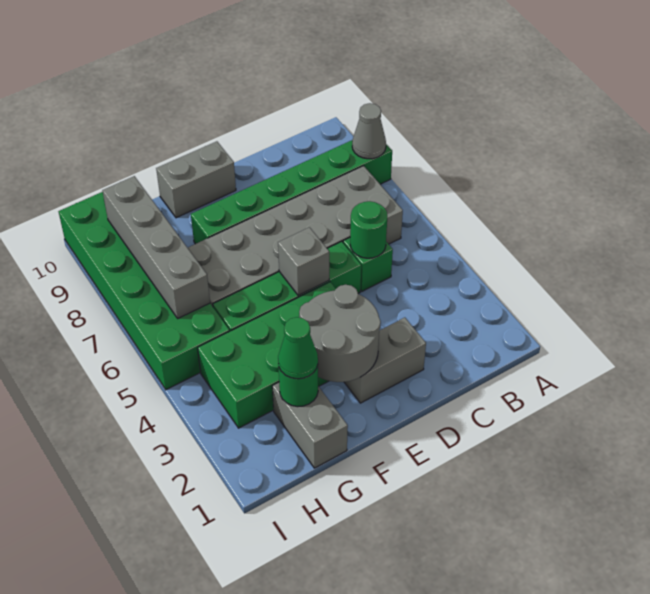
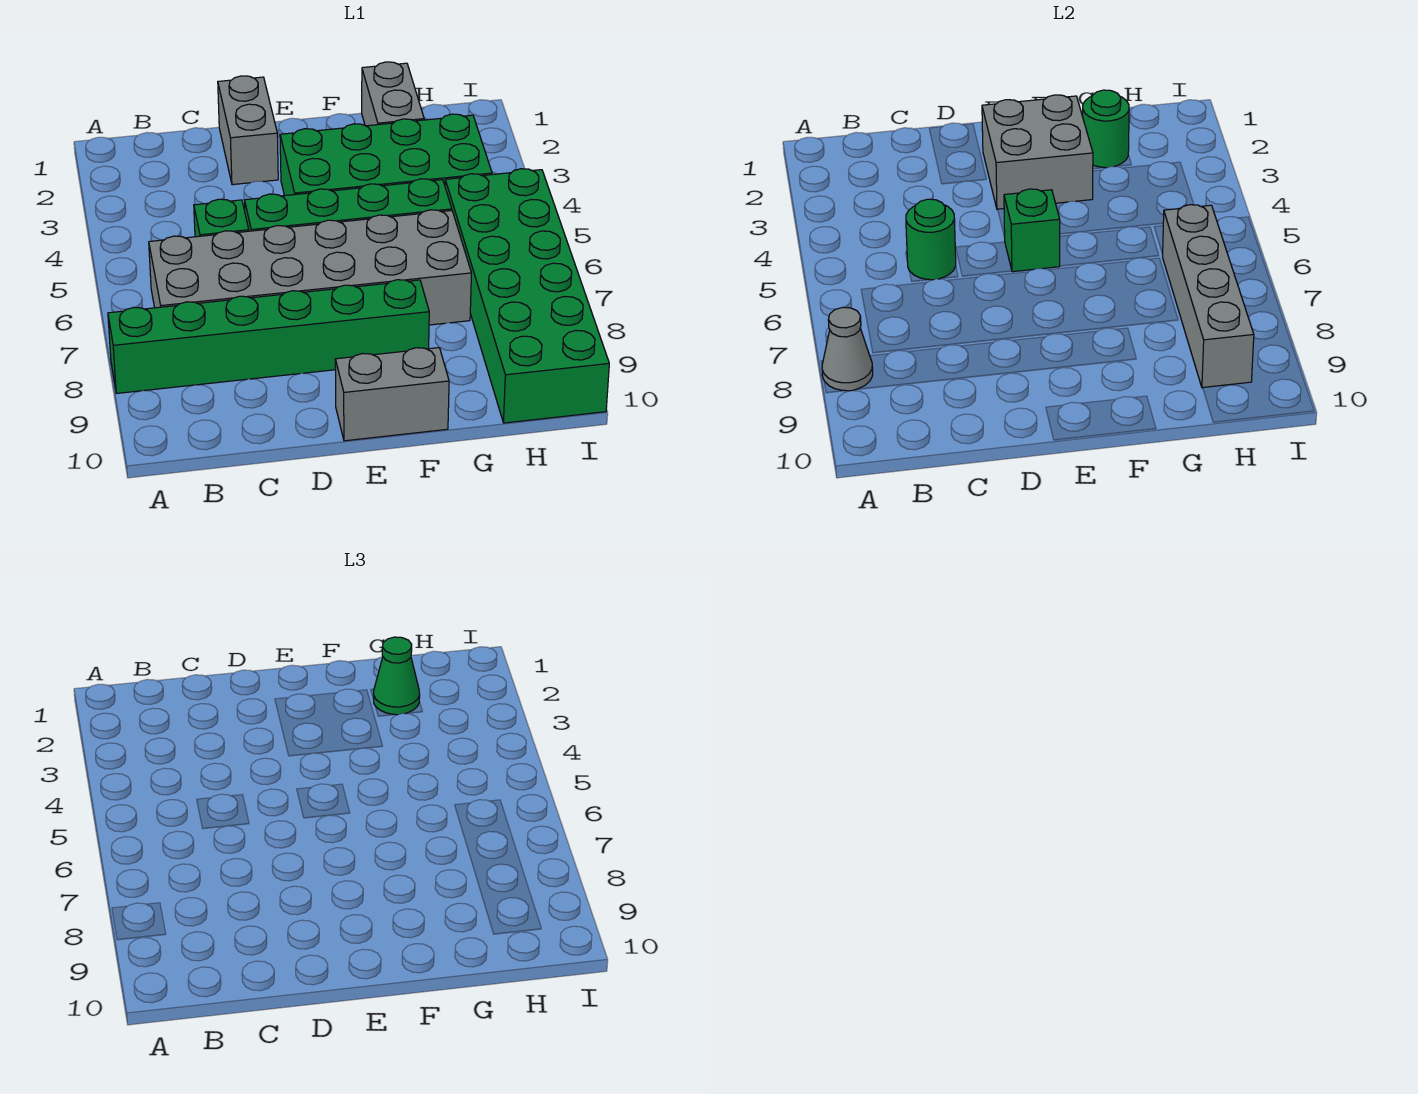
grey brick D2:E2 level 1 -> grey brick D1:D2 level 1
grey round brick E2:F3 level 2 -> grey brick E2:F3 level 2
grey brick E5 level 2 -> green brick E5 level 2

